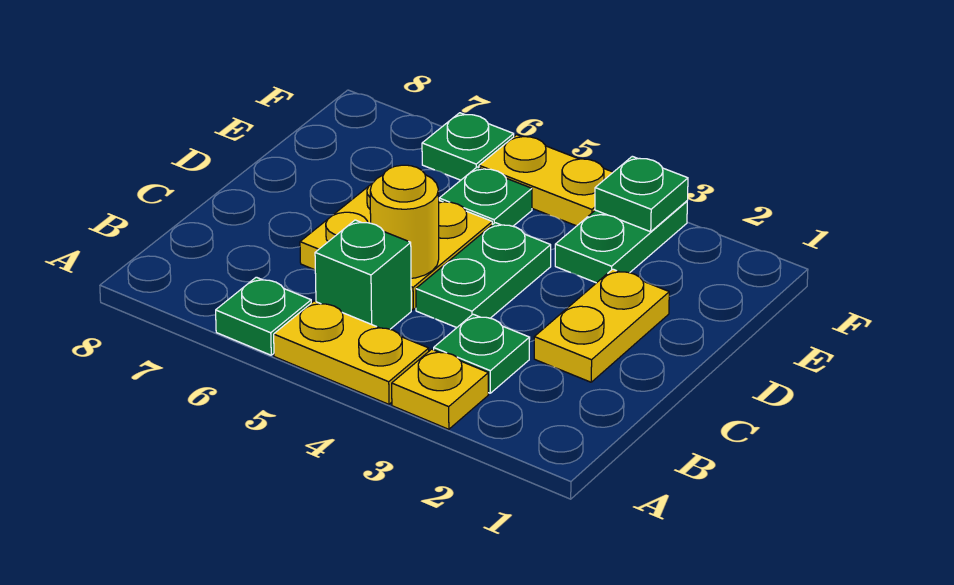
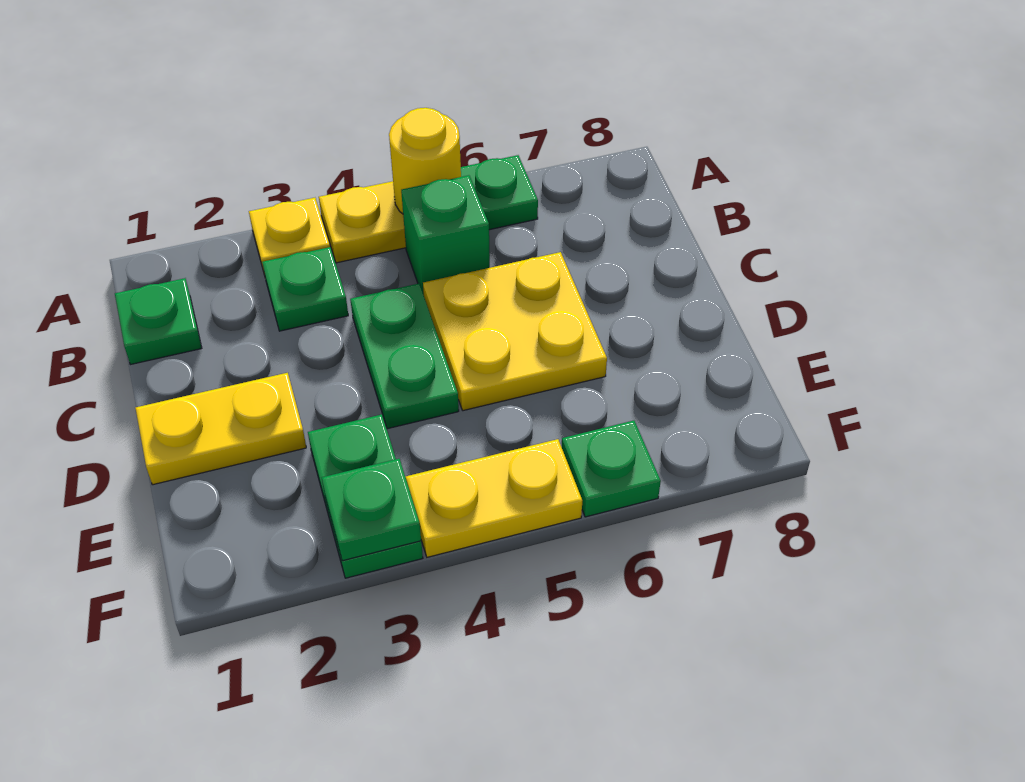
yellow plate C2:D2 level 1 -> yellow plate D1:D2 level 1
yellow round brick C5 level 2 -> yellow round brick A5 level 2
green plate E5 level 1 -> green plate B1 level 1

